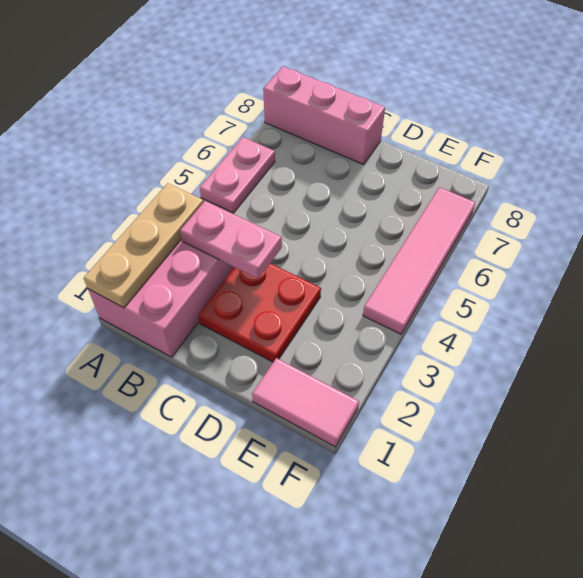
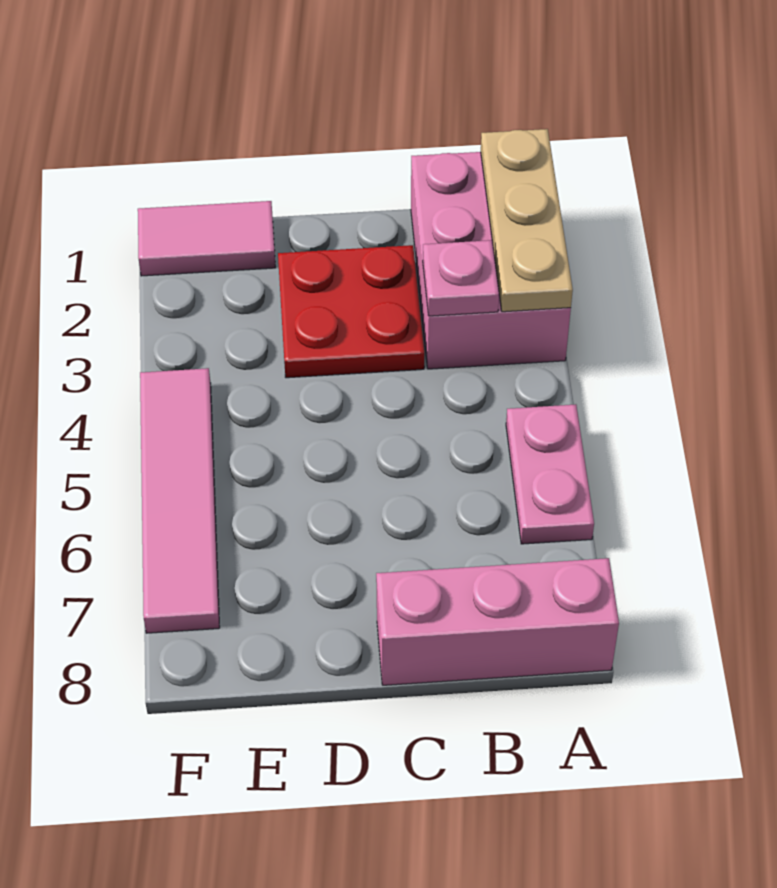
pink plate B3:C3 level 2 -> pink plate B3 level 2

